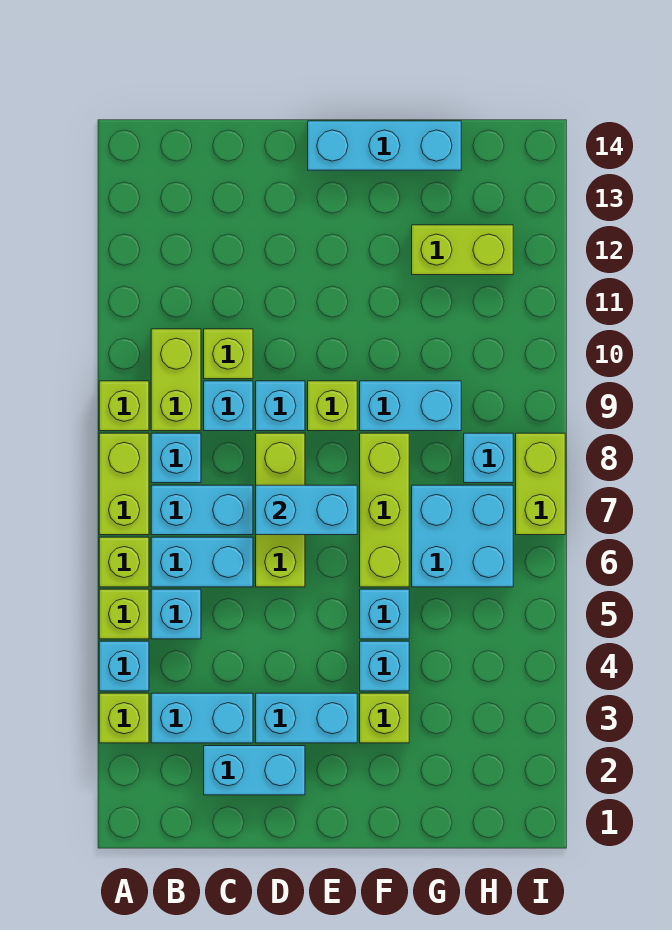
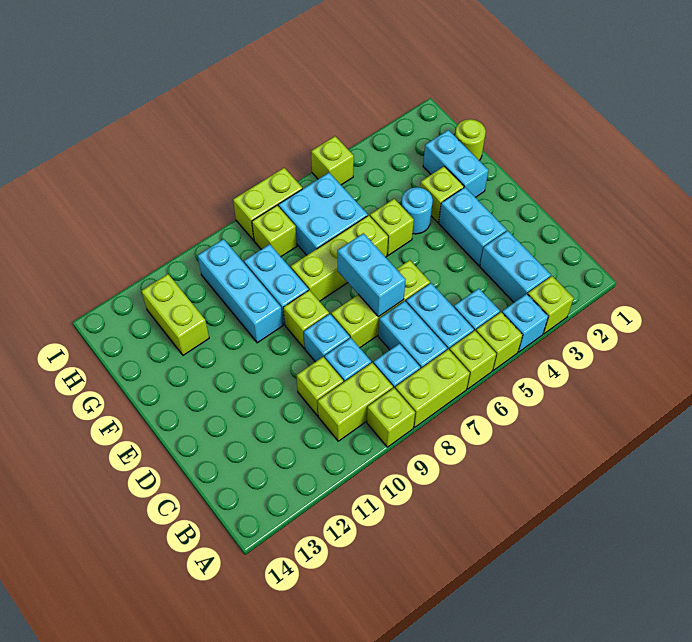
cyan brick C2:D2 level 1 -> cyan brick F2:G2 level 1
cyan brick E14:G14 level 1 -> cyan brick F10:H10 level 1
cyan brick F4 level 1 -> cyan round brick F4 level 1
cyan brick F5 level 1 -> lime brick F5 level 1
none -> lime round brick G1 level 1
cyan brick H8 level 1 -> lime brick H8 level 1
none -> lime brick I5 level 1

